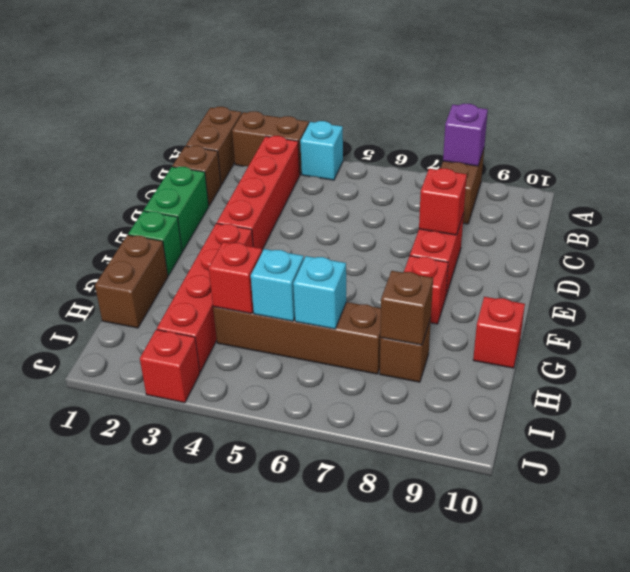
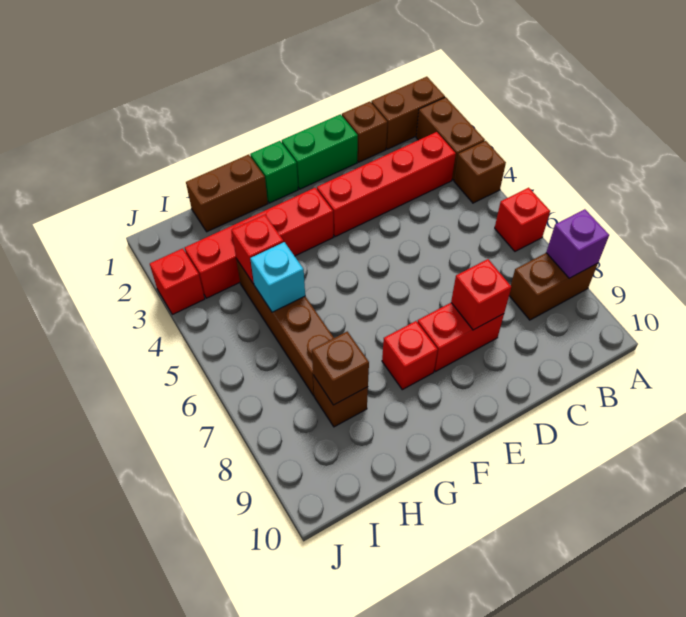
cyan brick A4 level 1 -> brown brick A4 level 1
red brick G10 level 1 -> red brick A6 level 1
cyan brick H6 level 2 -> none

